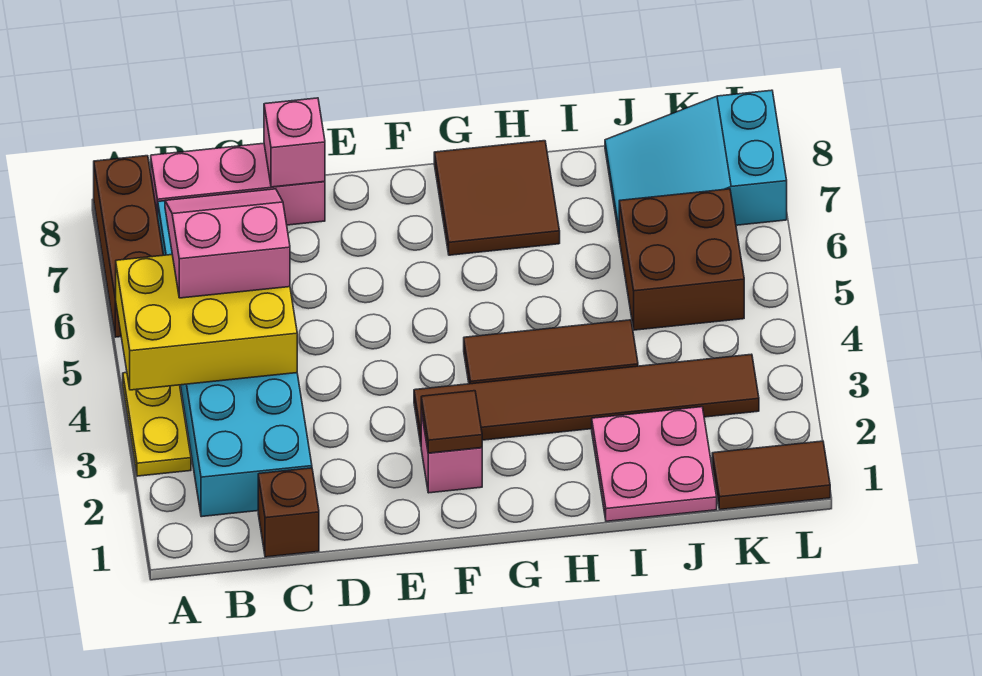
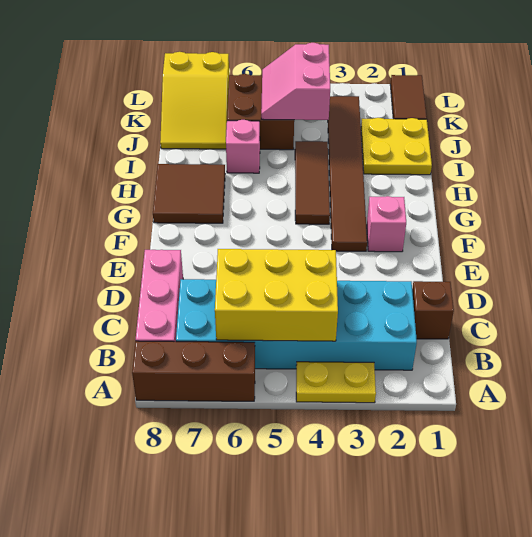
yellow brick A4:C5 level 2 -> yellow brick B4:C6 level 2
pink slope B5:C6 level 3 top 5 -> pink slope J4:K5 level 2 top 4
pink brick D8 level 2 -> pink brick I6 level 1
brown tile F2 level 2 -> none
pink plate I1:J2 level 1 -> yellow plate I1:J2 level 1
cyan slope J7:L8 level 1 top L -> yellow slope J7:L8 level 1 top L

